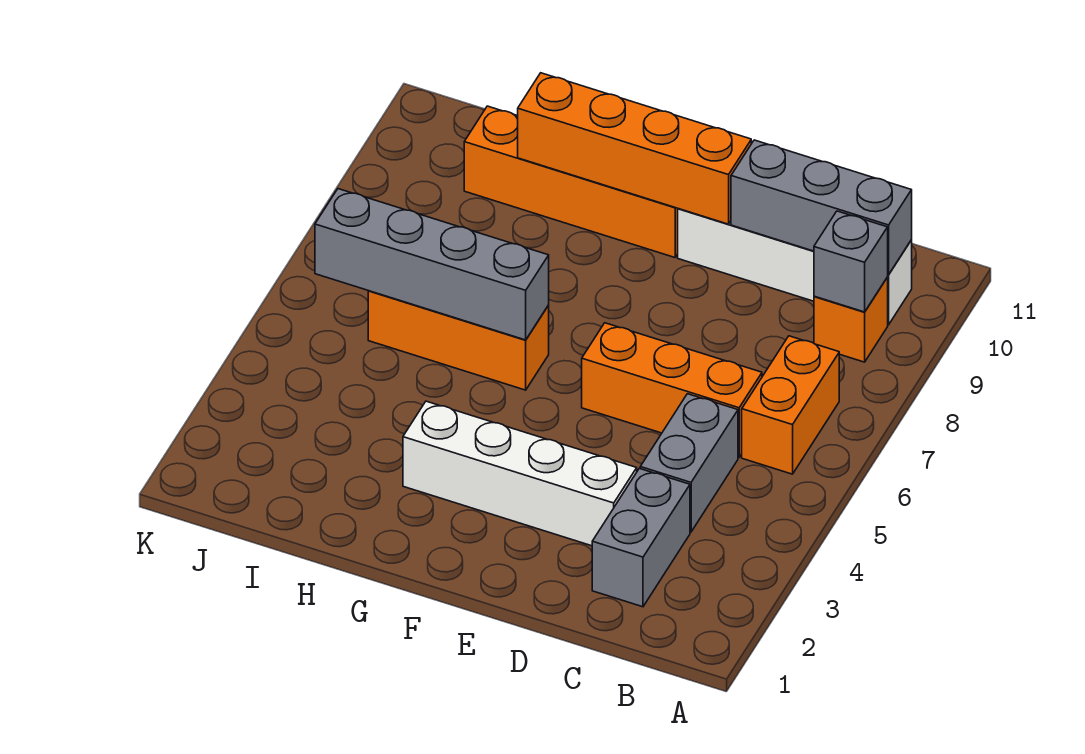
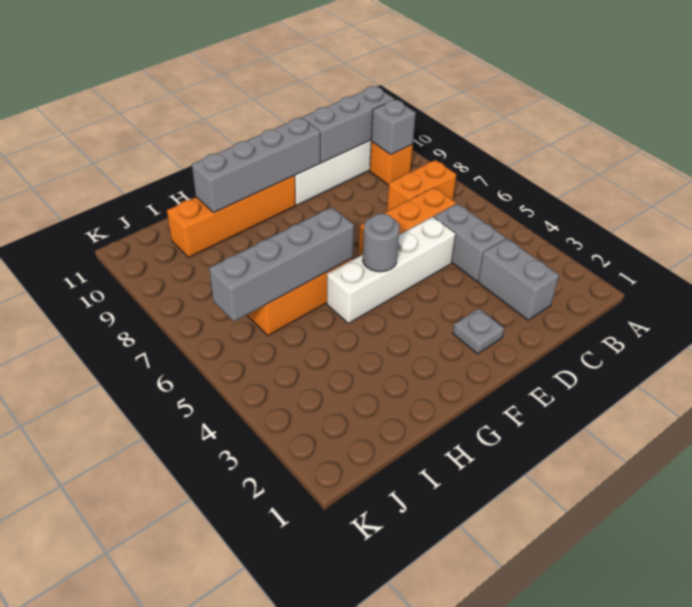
orange brick B6:B7 level 1 -> orange brick B7:C7 level 1
white brick D3:G3 level 1 -> white brick D5:G5 level 1
none -> grey plate E2 level 1
orange brick E10:H10 level 2 -> grey brick E10:H10 level 2
none -> grey round brick F5 level 2

